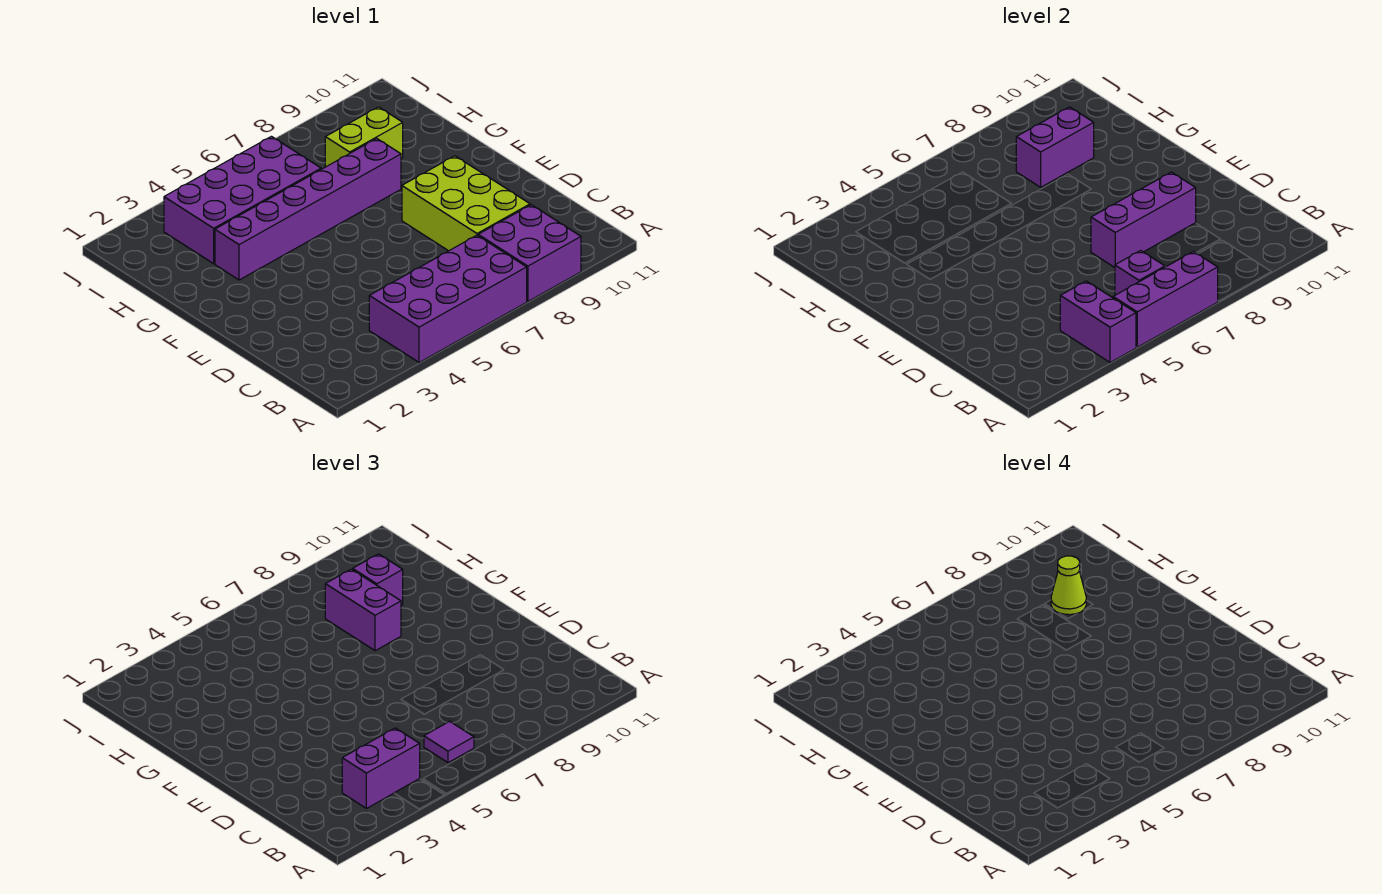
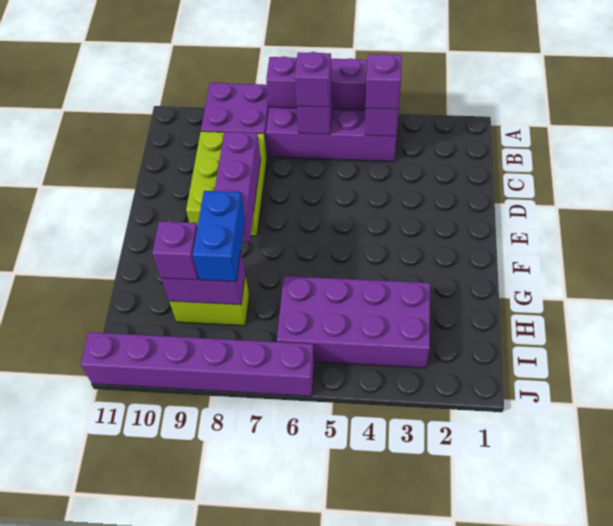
purple brick B3:B4 level 3 -> purple brick B4 level 3
purple tile B6 level 3 -> purple brick B6 level 3
purple brick D7:D9 level 2 -> purple brick D8:F8 level 2
purple brick G3:G8 level 1 -> purple brick J6:J11 level 1
purple brick G8:H8 level 3 -> blue brick G8:H8 level 3
lime cone H9 level 4 -> none

